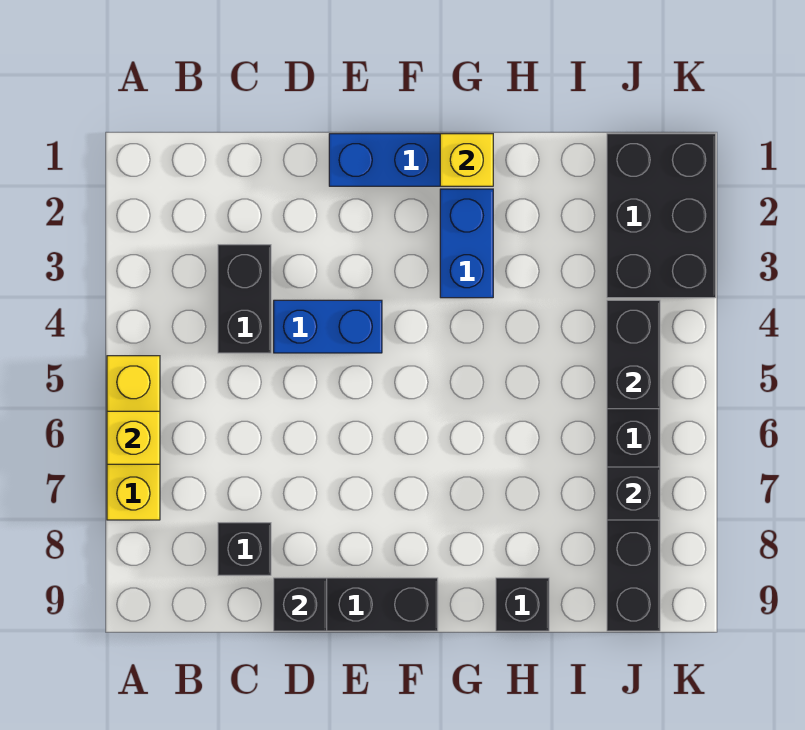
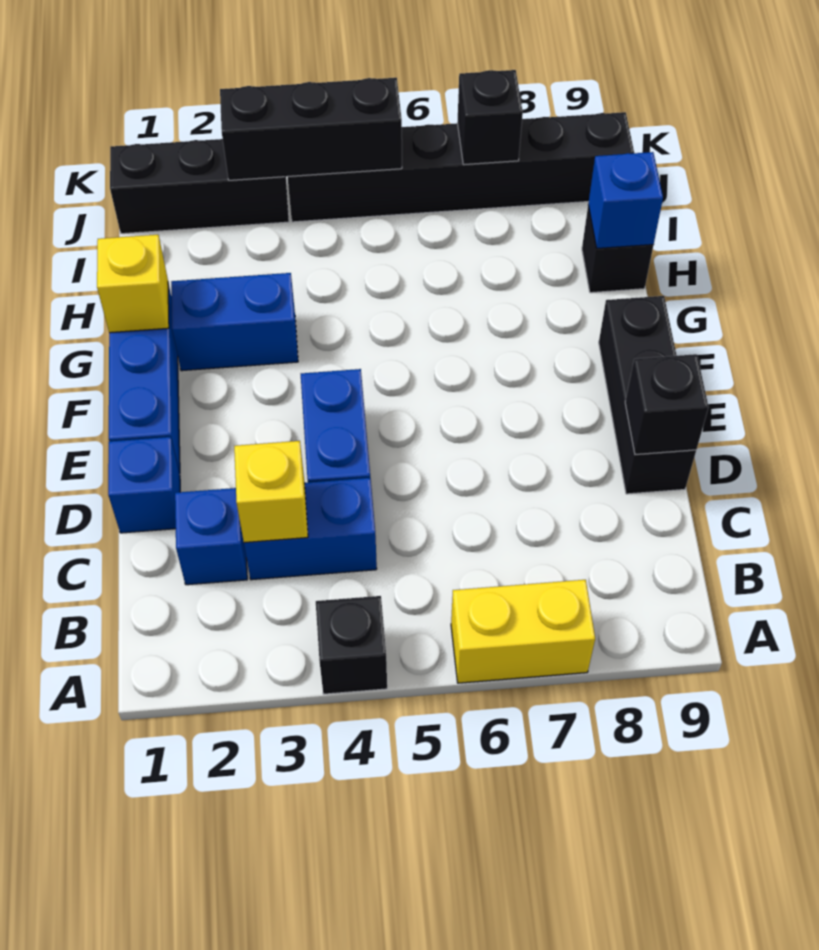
yellow brick A5:A7 level 1 -> yellow brick A6:A7 level 1
yellow brick A6 level 2 -> yellow brick C3 level 2
none -> blue brick C2 level 1
black brick C3:C4 level 1 -> blue brick C3:C4 level 1
black brick C8 level 1 -> black brick A4 level 1
none -> blue brick D1 level 1
none -> blue brick H9 level 2
black brick J1:K3 level 1 -> black brick J1:J3 level 1
black brick J4:J5 level 2 -> black brick J3:J5 level 2

